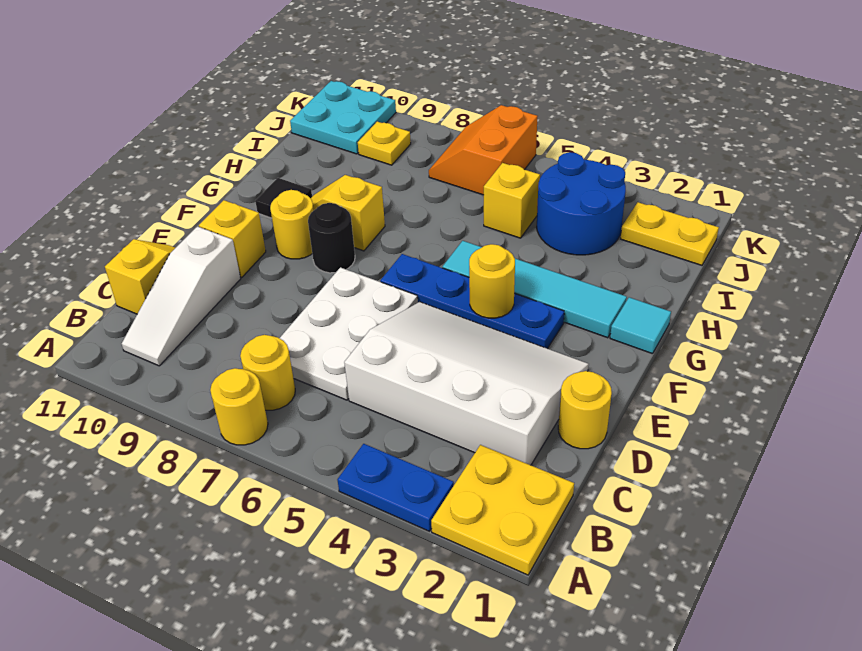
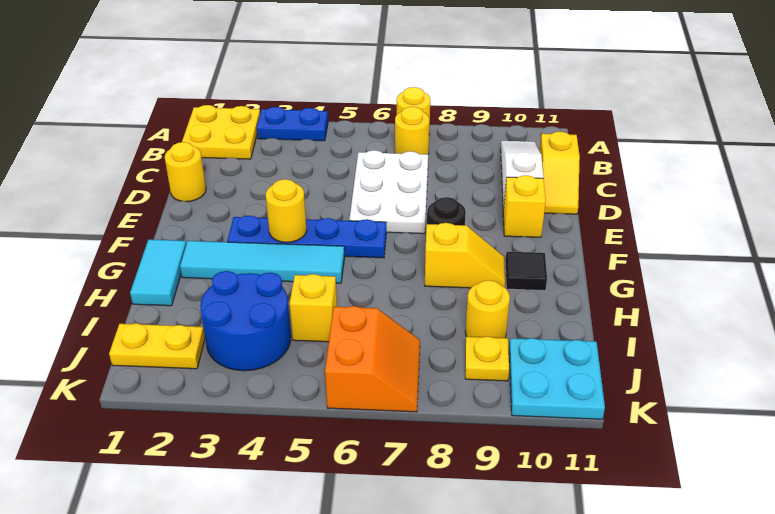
white slope C2:E5 level 1 top C -> none
yellow round brick F9 level 1 -> yellow round brick I9 level 1
cyan tile G1 level 1 -> cyan tile G1:H1 level 1

